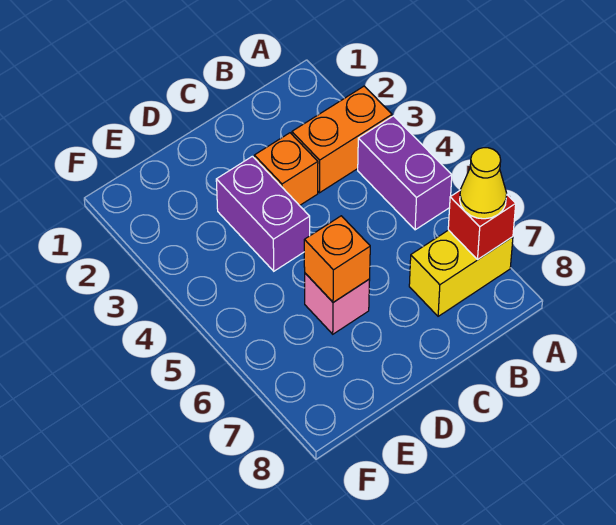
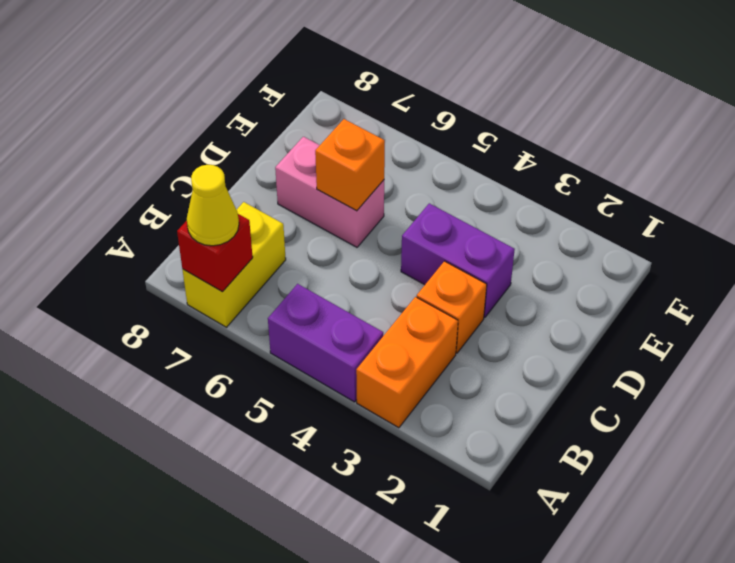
pink brick D6 level 1 -> pink brick D6:D7 level 1

